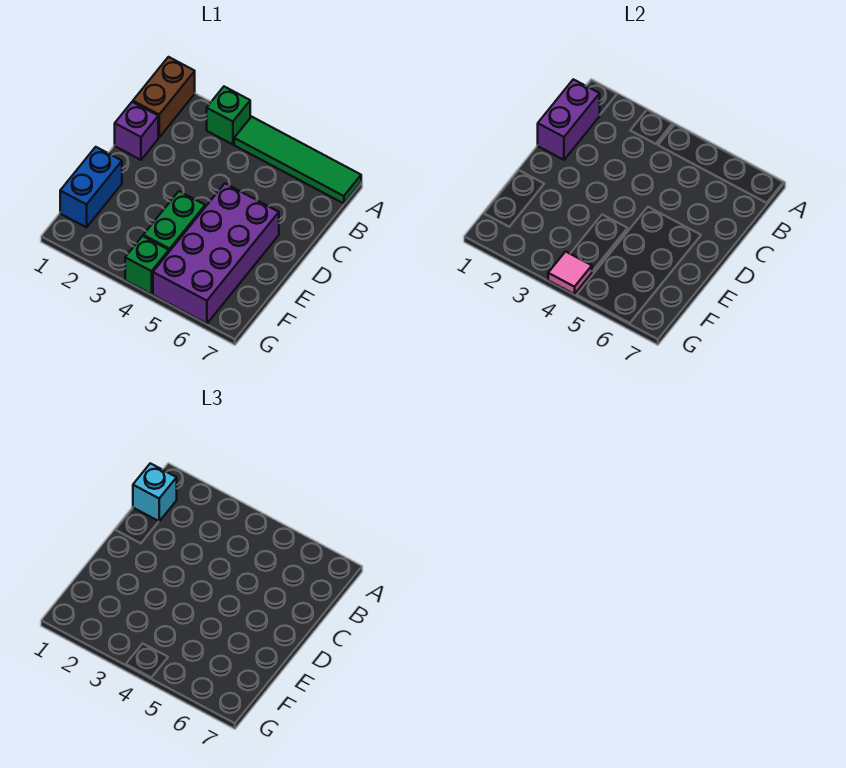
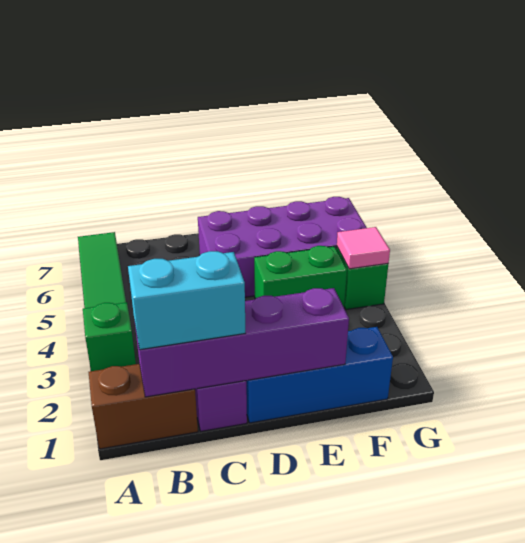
purple brick B1:C1 level 2 -> purple brick B1:E1 level 2
cyan brick B1 level 3 -> cyan brick B1:C1 level 3
blue brick E1:F1 level 1 -> blue brick D1:F1 level 1

